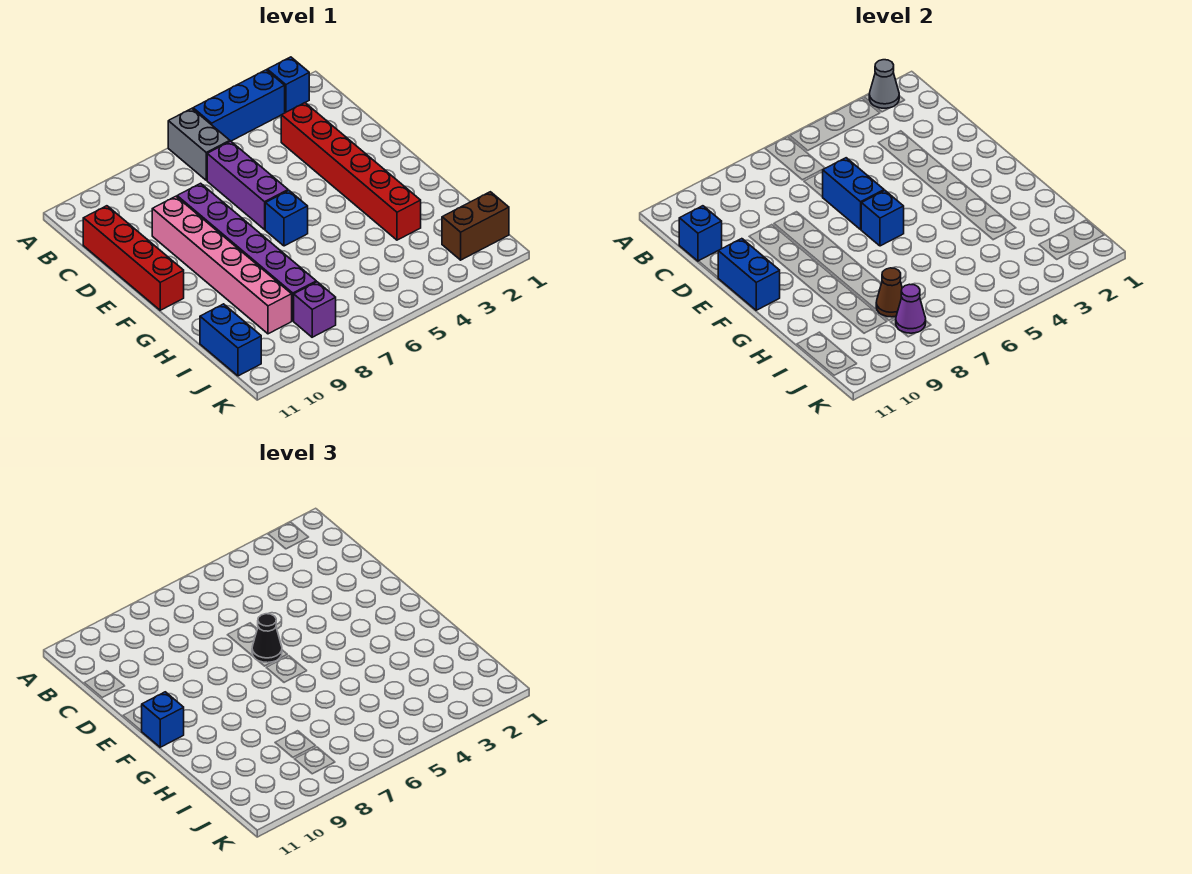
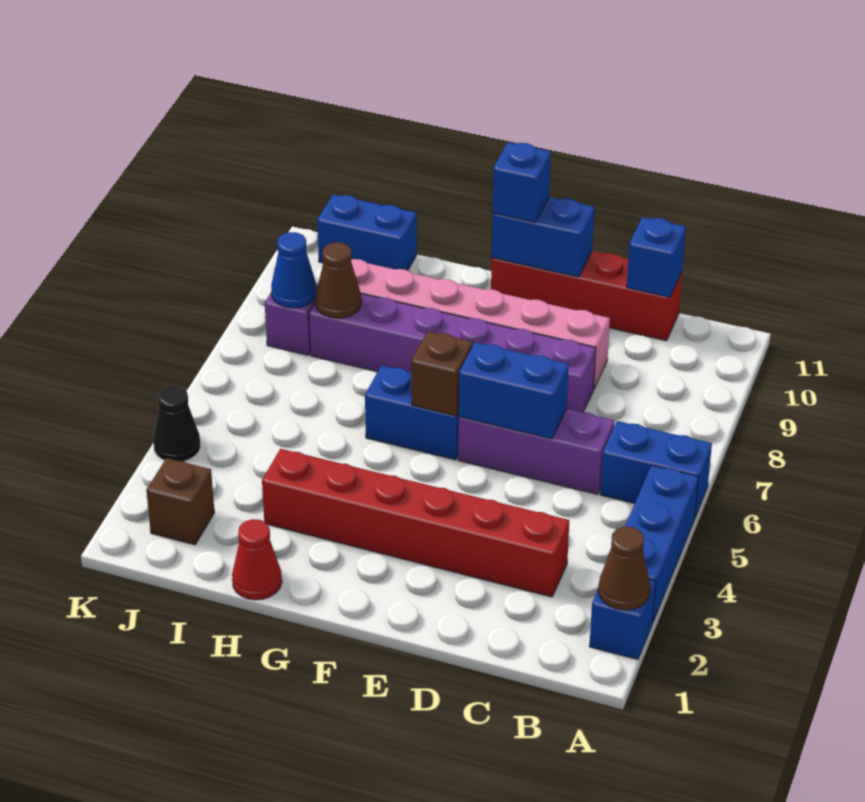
grey cone A2 level 2 -> brown cone A2 level 2
grey brick A6:B6 level 1 -> blue brick A6:B6 level 1
black cone E6 level 3 -> black cone K4 level 1
blue brick F6 level 1 -> blue brick F6:G6 level 1
blue brick F6 level 2 -> brown brick F6 level 2
none -> red cone H1 level 1
brown brick J1:J2 level 1 -> brown brick J2 level 1
purple cone J8 level 2 -> blue cone J8 level 2

